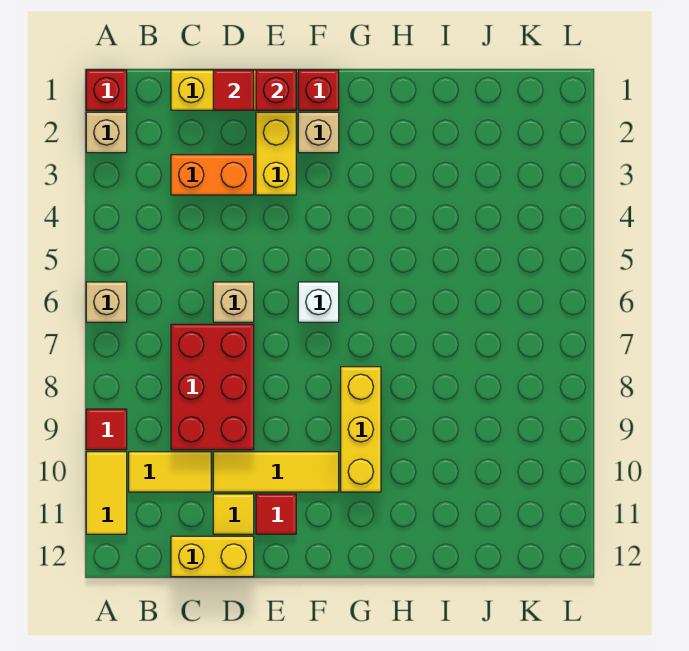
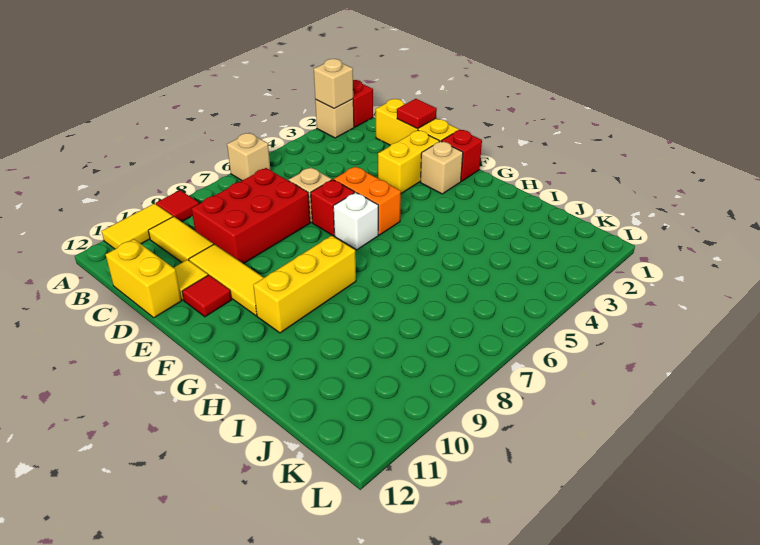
none -> tan brick A2 level 2
orange brick C3:D3 level 1 -> orange brick E5:F5 level 1
red brick E1 level 2 -> red brick E6 level 1

